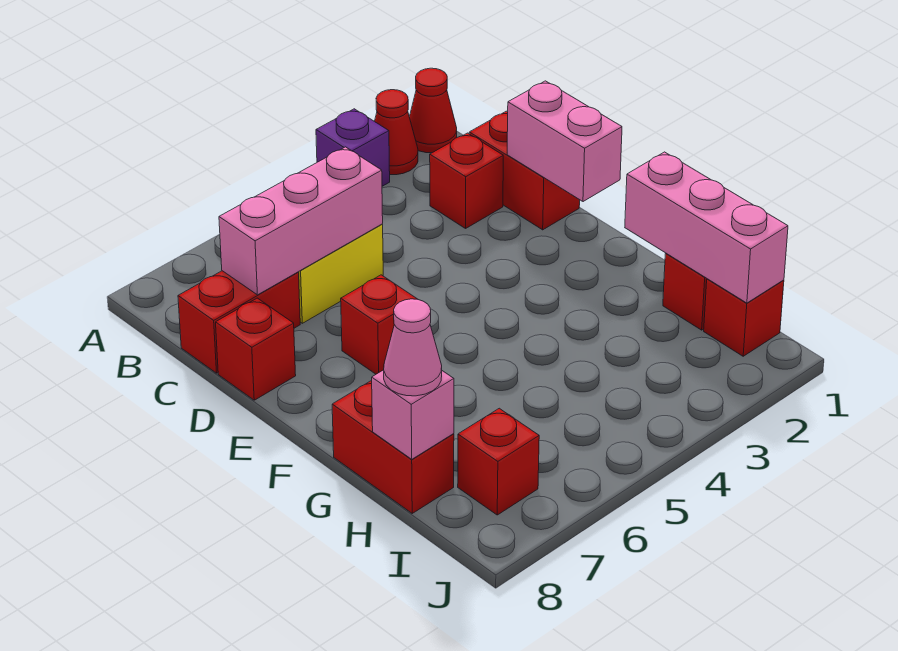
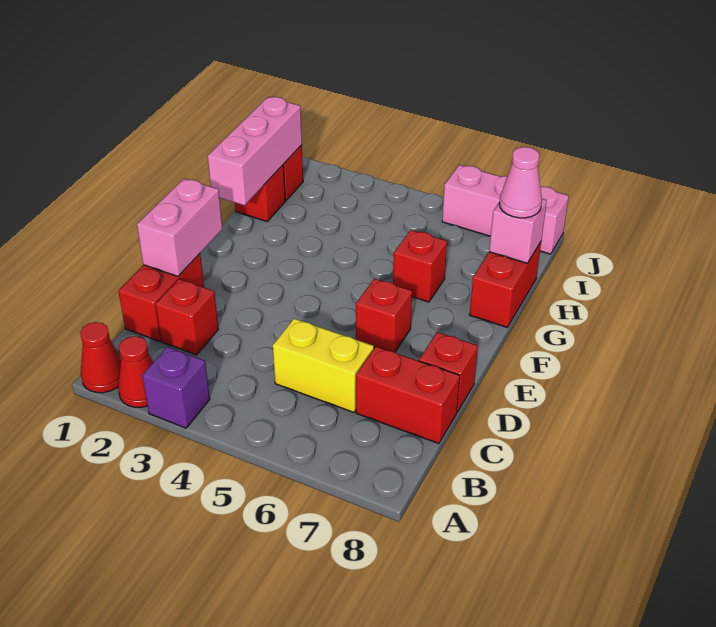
pink brick C5:C7 level 2 -> pink brick J6:J8 level 1
red brick I7 level 1 -> red brick G6 level 1

